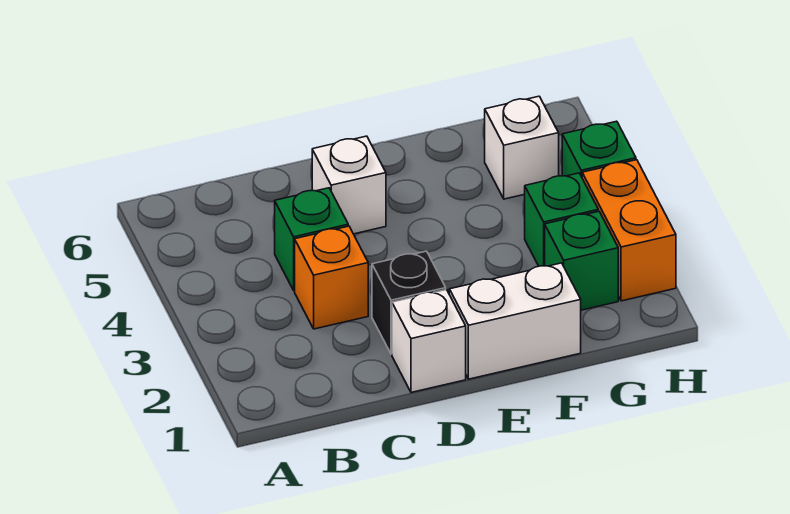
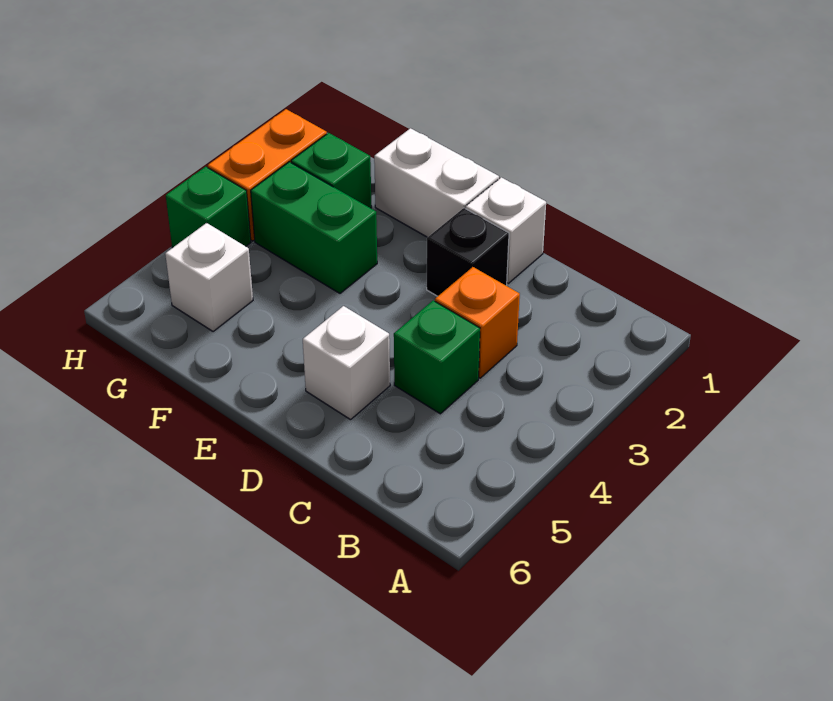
green brick G3 level 1 -> green brick F3:G3 level 1

